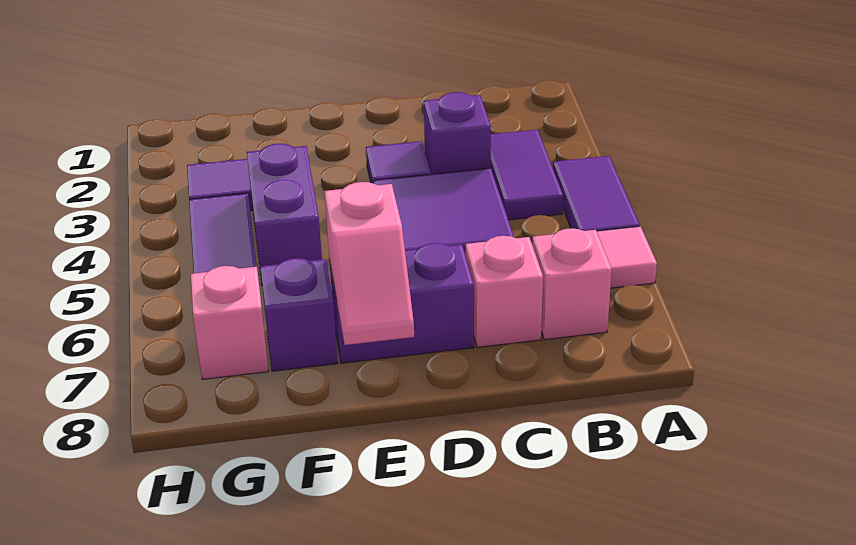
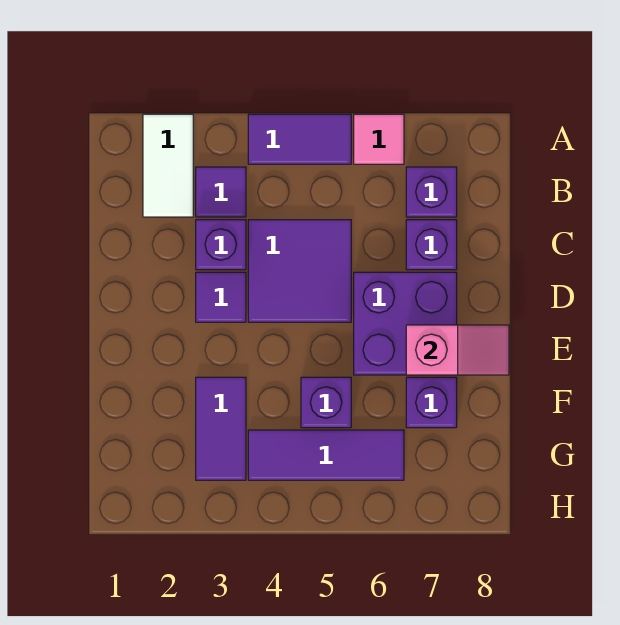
none -> white tile A2:B2 level 1
purple tile B3:B4 level 1 -> purple tile B3 level 1
pink brick B7 level 1 -> purple brick B7 level 1
pink brick C7 level 1 -> purple brick C7 level 1
purple brick D7:E7 level 1 -> purple brick D6:E7 level 1
purple brick F4:F5 level 1 -> purple brick F5 level 1
pink brick G7 level 1 -> none

